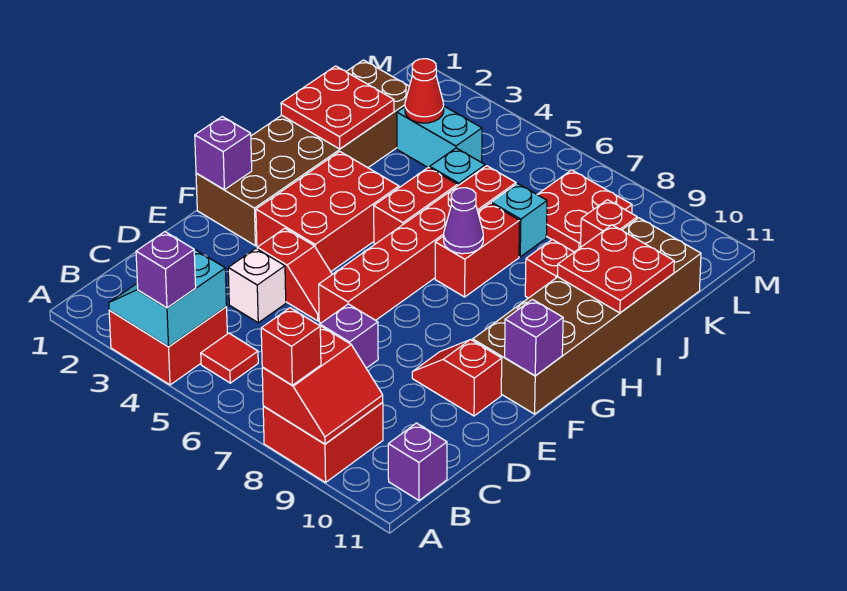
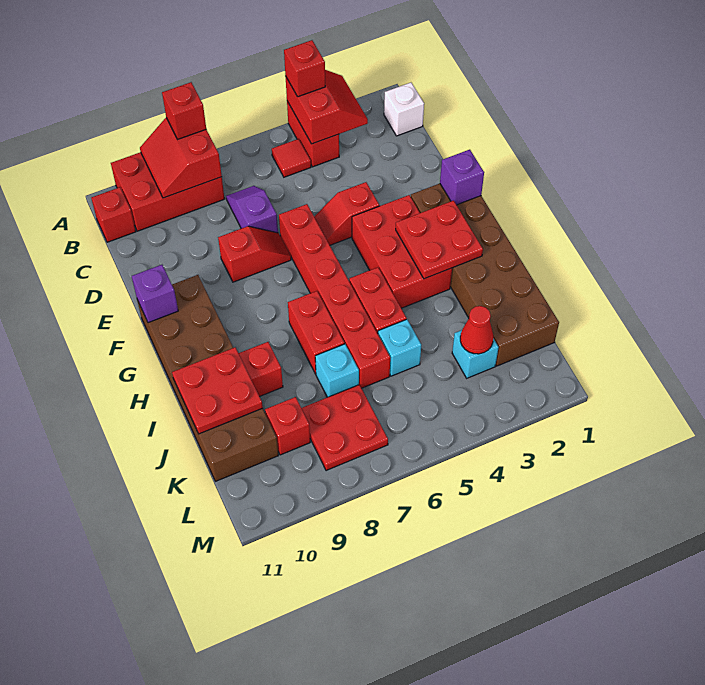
red brick A3:B4 level 1 -> red brick A4:B4 level 1
cyan slope A3:B4 level 2 top 4 -> red slope A3:B4 level 2 top 4
purple brick A4 level 3 -> red brick A4 level 3
red brick A8:B9 level 1 -> red brick A8:B10 level 1
purple brick B11 level 1 -> red brick B11 level 1
white brick D4 level 1 -> white brick B1 level 1
red slope E9:E10 level 1 top 10 -> red slope E7:E8 level 1 top 8
purple cone H7 level 2 -> none
red plate I1:J2 level 2 -> red plate G2:H3 level 2
cyan brick K3:K4 level 1 -> cyan brick K3 level 1

